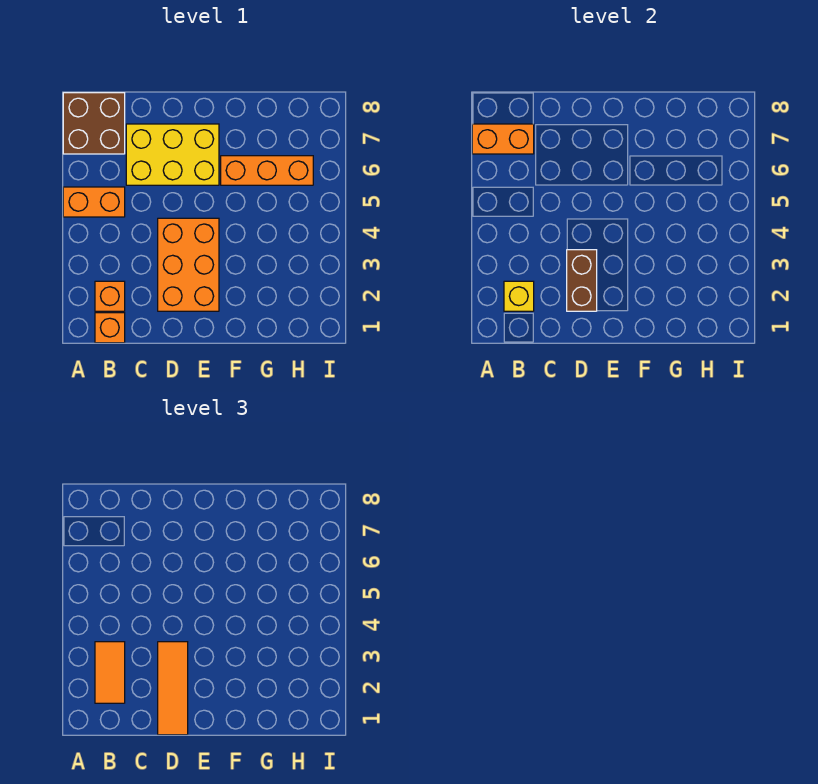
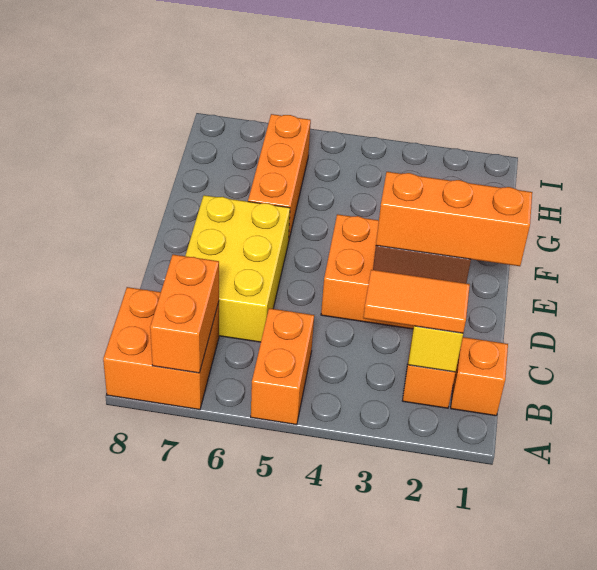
brown brick A7:B8 level 1 -> orange brick A7:B8 level 1
orange tile D1:D3 level 3 -> orange brick D1:D3 level 3

